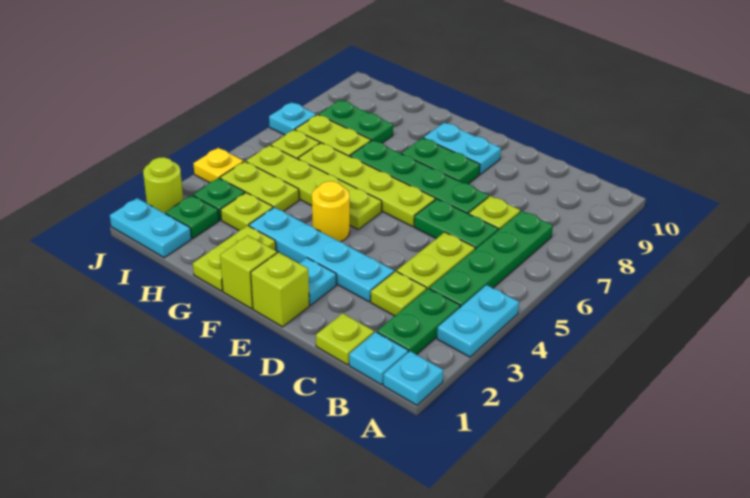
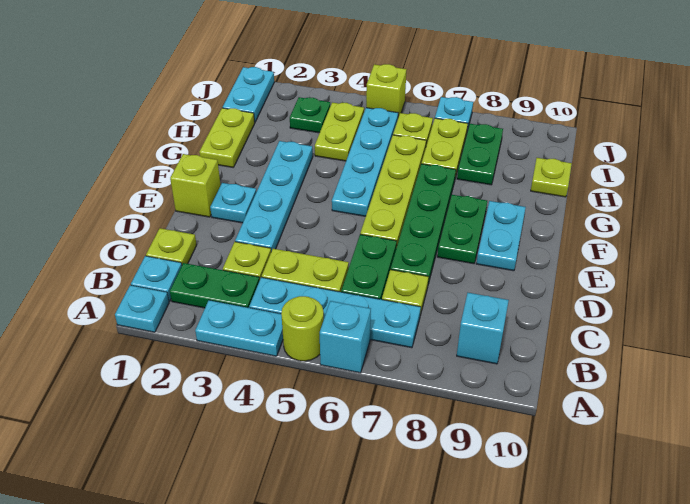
none -> cyan brick A6 level 1
green plate B4:B7 level 1 -> cyan plate B4:B7 level 1
none -> cyan brick B9 level 1
lime brick F1 level 1 -> lime brick J5 level 1
yellow round brick F4 level 1 -> none
lime plate F5:I5 level 1 -> cyan plate F5:I5 level 1
lime plate G1:G2 level 1 -> lime plate G1:H1 level 1
lime plate H3 level 1 -> lime plate H10 level 1
green plate I2 level 1 -> none
lime round brick J2 level 1 -> lime round brick A5 level 1
yellow plate J4 level 1 -> none

